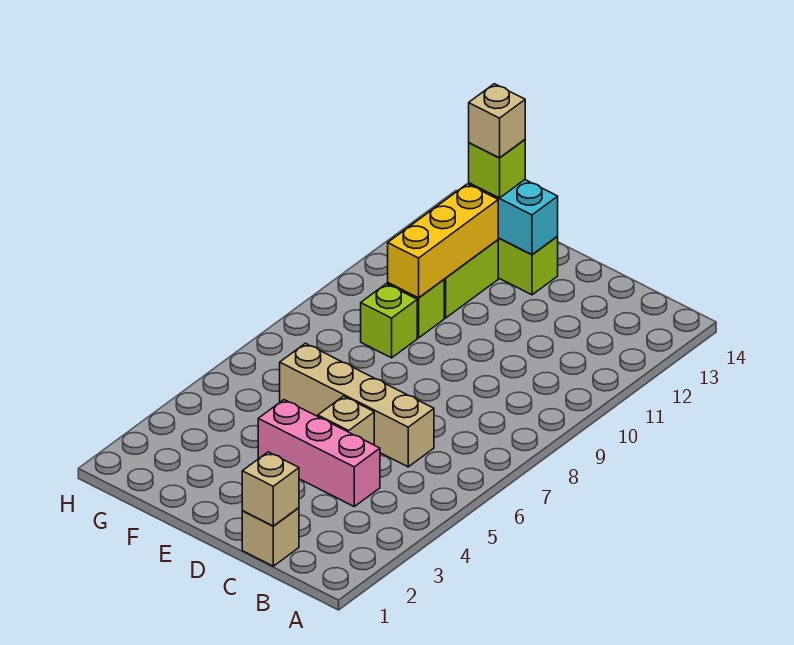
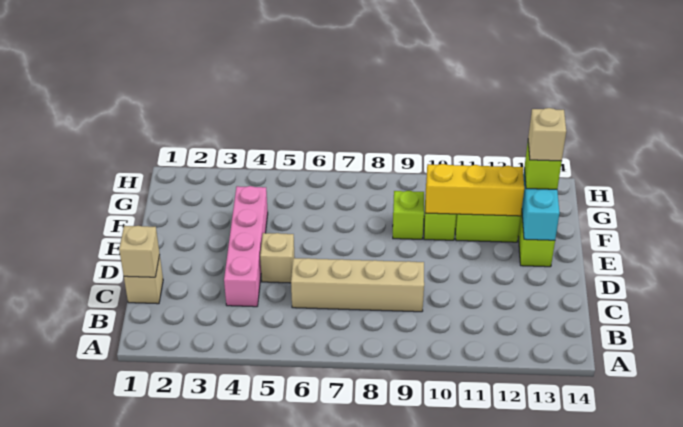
pink brick C4:E4 level 1 -> pink brick C4:F4 level 1
tan brick C6:F6 level 1 -> tan brick C6:C9 level 1

